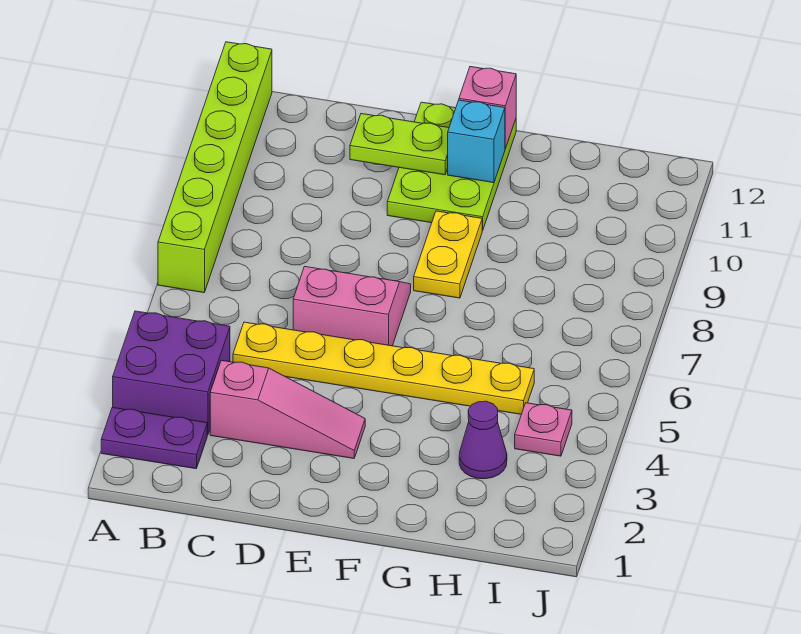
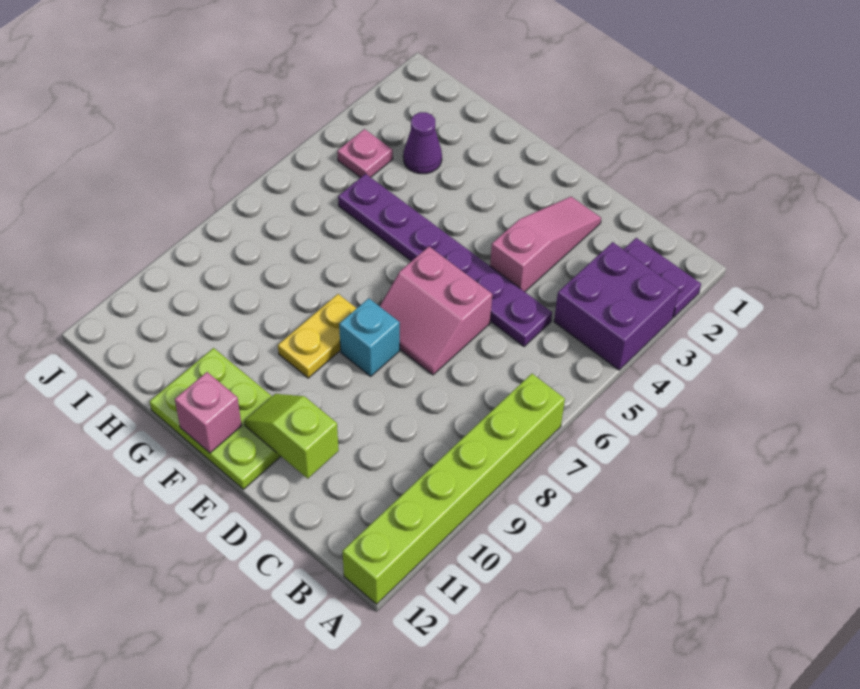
pink slope C3:E3 level 1 top C -> pink slope D2:D4 level 1 top 4
yellow plate C5:H5 level 1 -> purple plate C5:H5 level 1
lime plate D11:E11 level 2 -> lime slope D11:E11 level 2 top D
lime plate E10:F12 level 1 -> lime plate E11:G12 level 1
cyan brick F11 level 2 -> cyan brick E8 level 1

